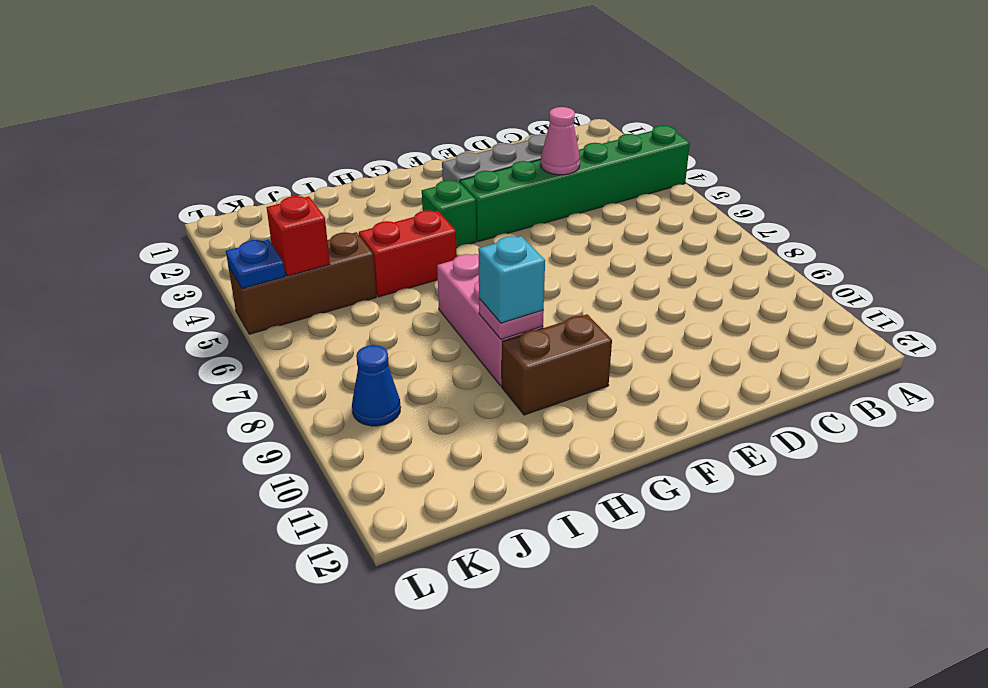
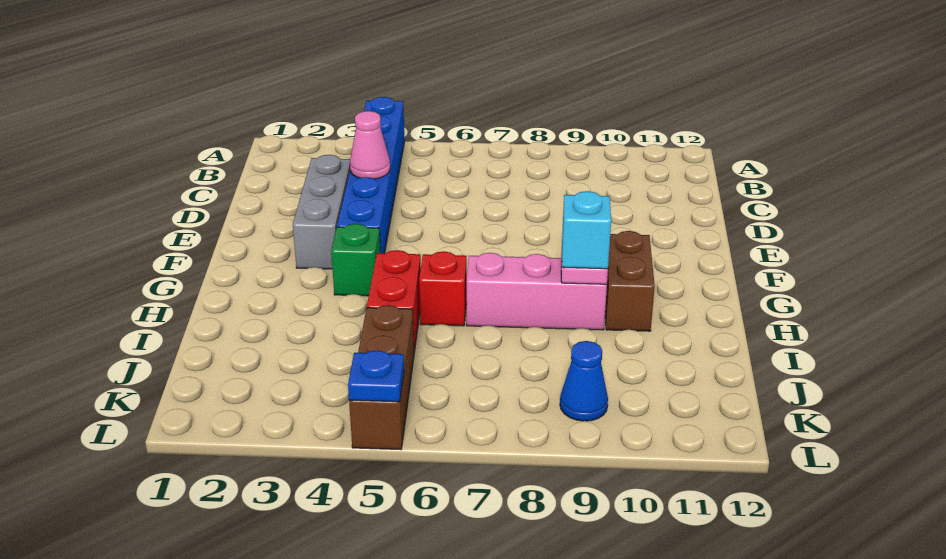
green brick A4:F4 level 1 -> blue brick A4:F4 level 1
red brick K5 level 2 -> red brick H6 level 1

